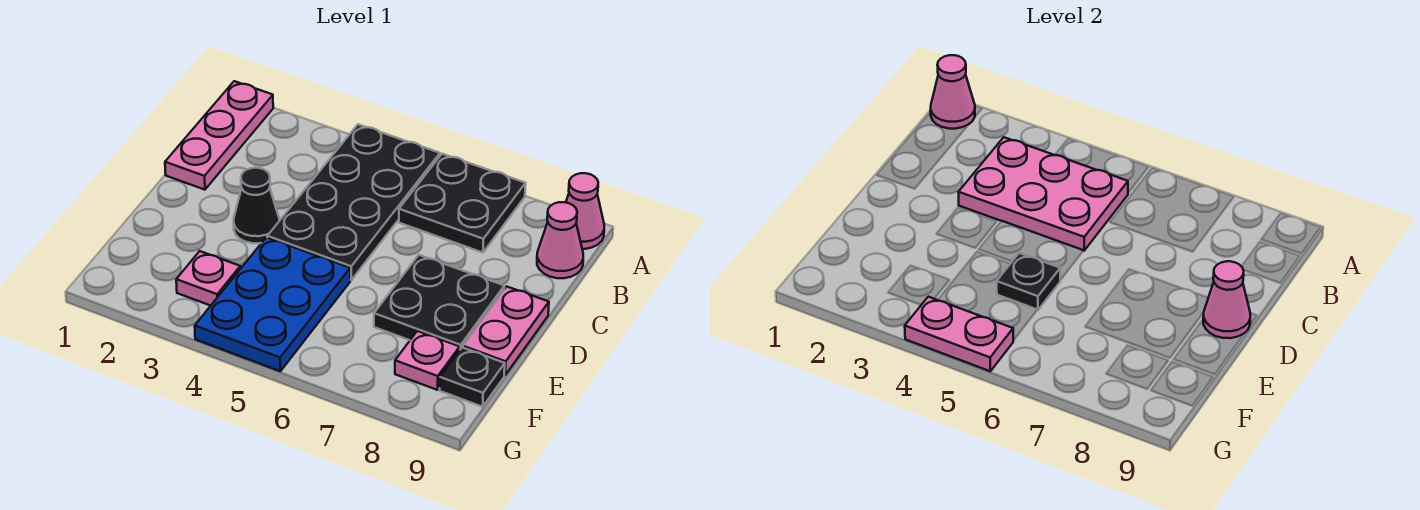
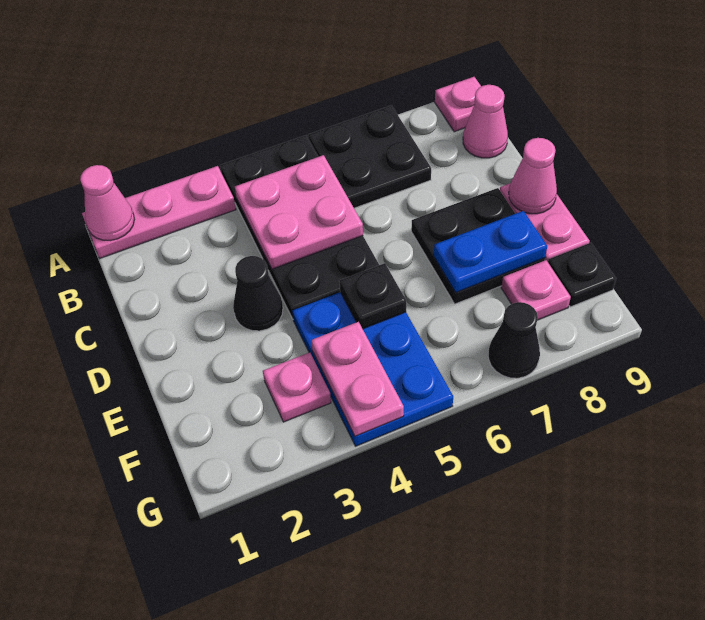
pink plate A1:C1 level 1 -> pink plate A1:A3 level 1
pink cone A9 level 1 -> pink plate A9 level 1
pink plate B3:C5 level 2 -> pink plate B4:C5 level 2
none -> blue plate E7:E8 level 2
pink plate G4:G5 level 2 -> pink plate F4:G4 level 2
none -> black cone G7 level 1

